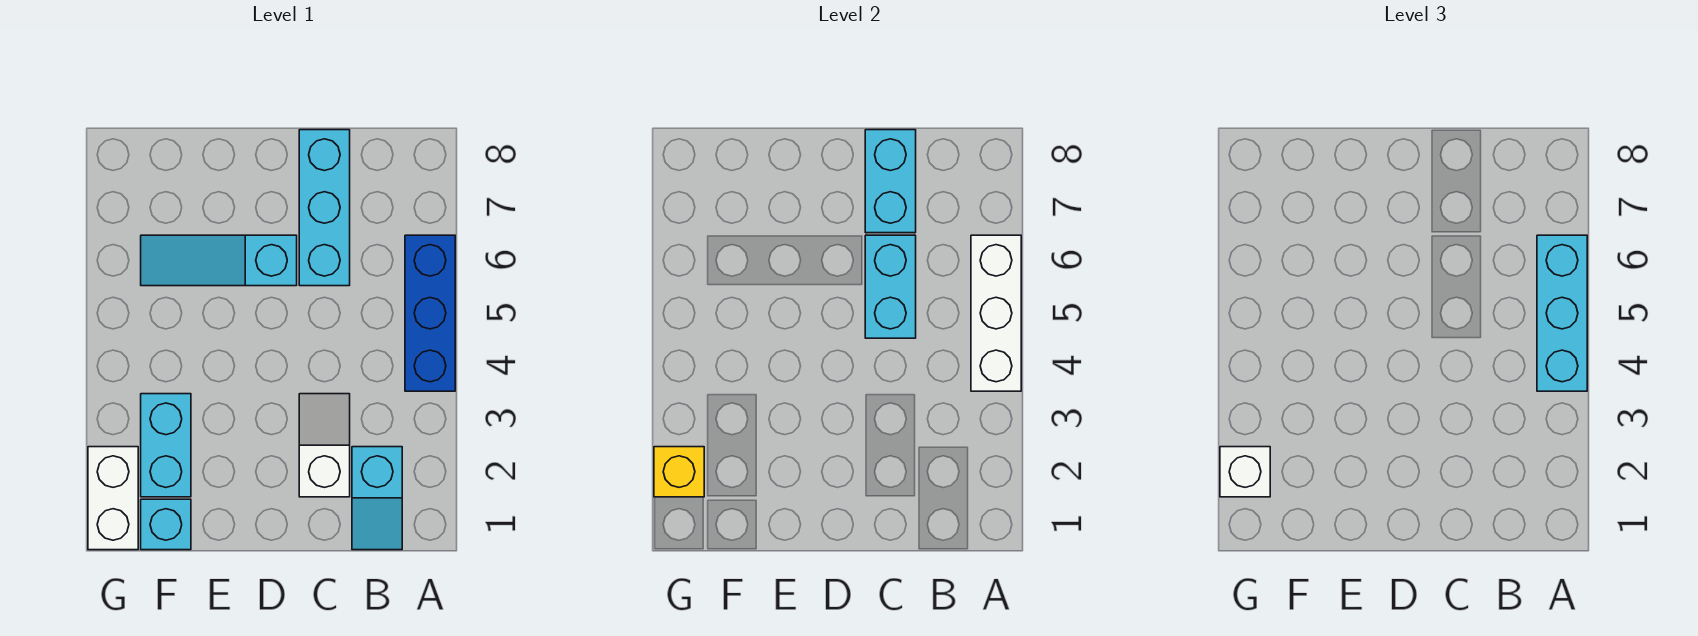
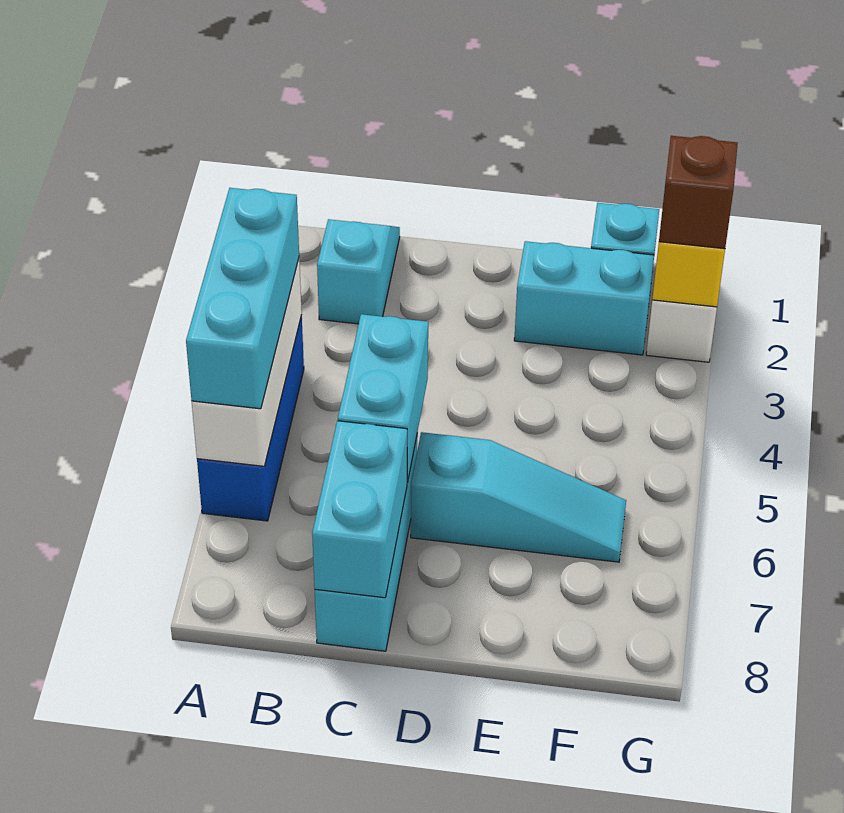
white slope C2:C3 level 1 top 2 -> none
cyan brick F2:F3 level 1 -> cyan brick E2:F2 level 1
white brick G2 level 3 -> brown brick G2 level 3

